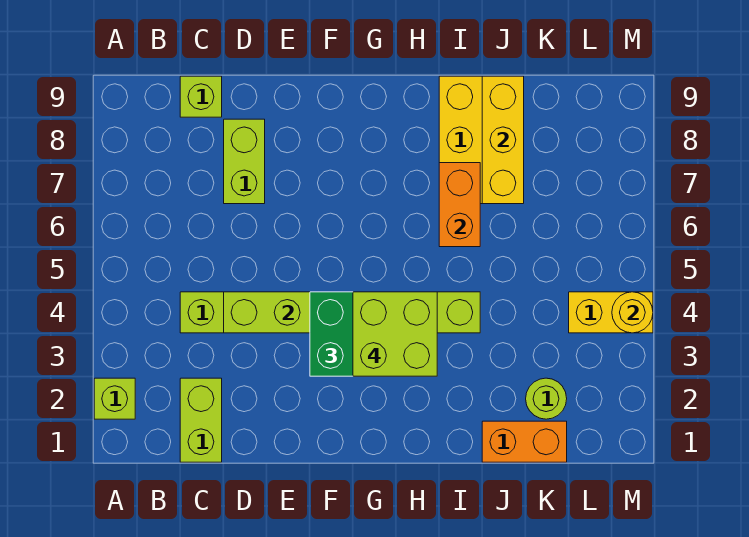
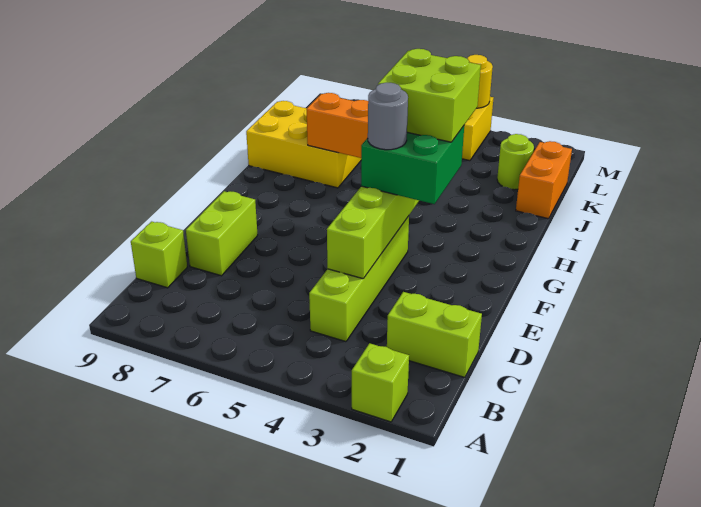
lime brick D7:D8 level 1 -> lime brick D8:E8 level 1
none -> grey round brick F4 level 4
yellow brick J7:J9 level 2 -> none

